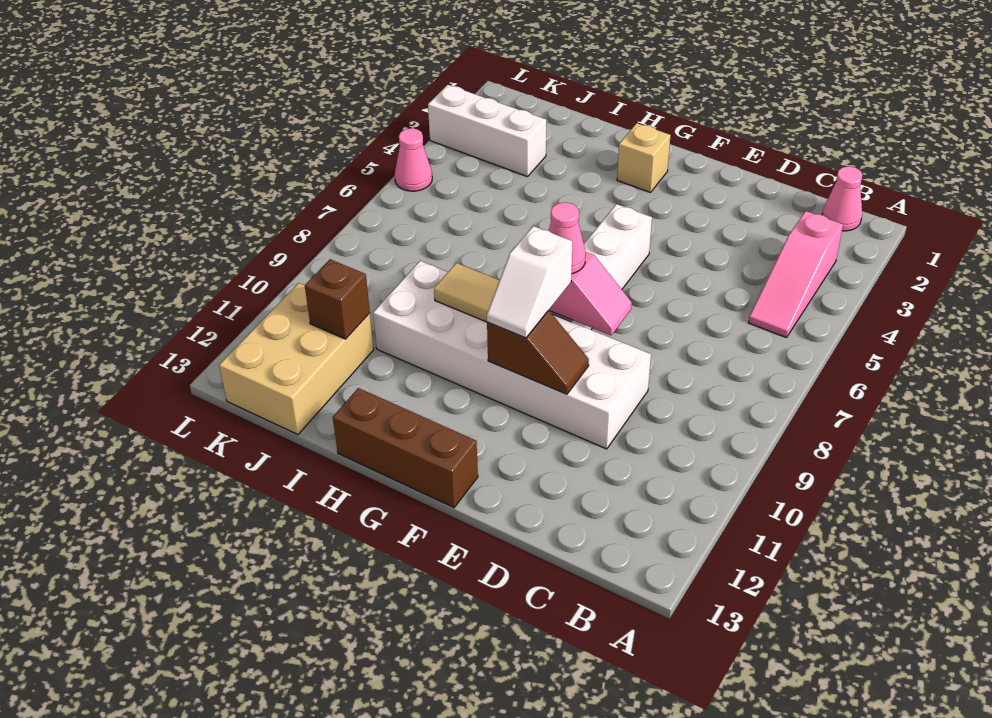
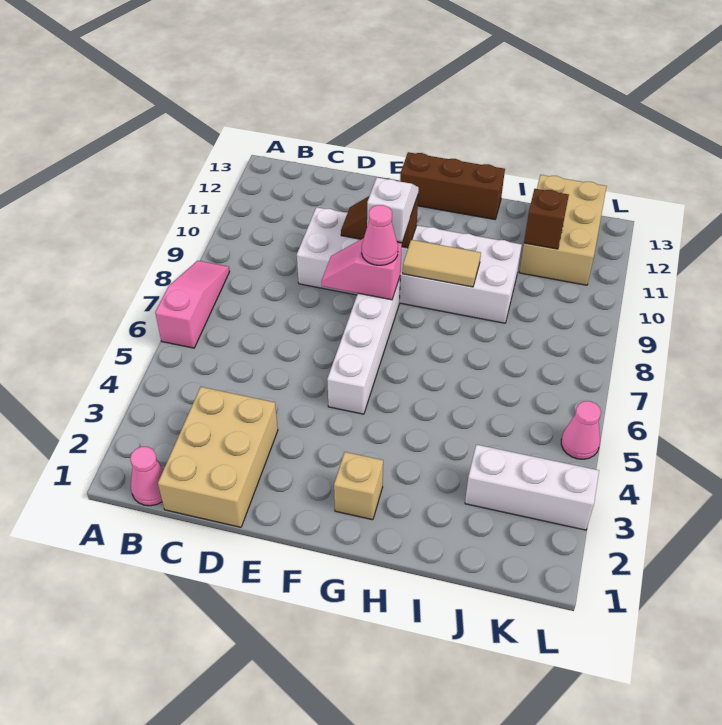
pink slope B3:B5 level 1 top 3 -> pink slope A6:A8 level 1 top 6
none -> tan brick C1:D3 level 1

